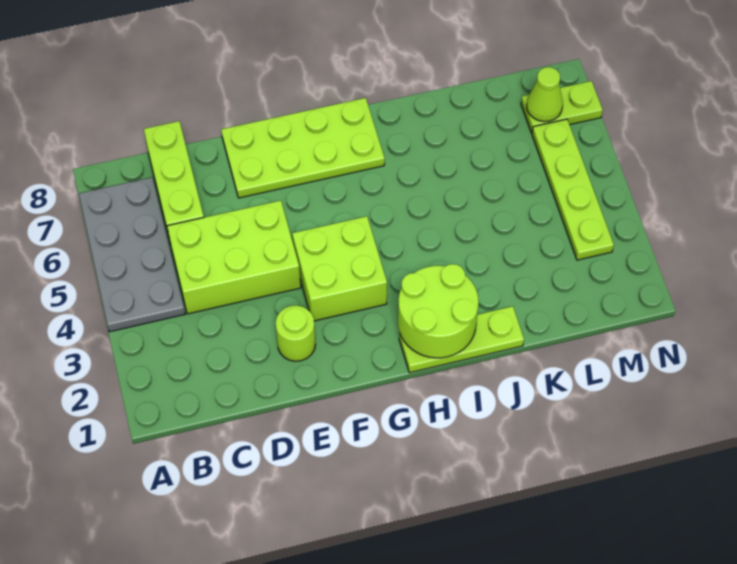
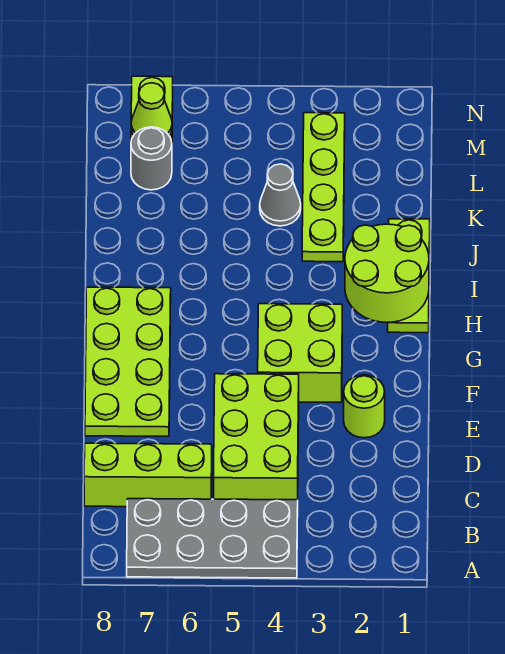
none -> grey cone K4 level 1
none -> grey round brick L7 level 1
lime plate M3:M6 level 1 -> lime plate J3:M3 level 1

